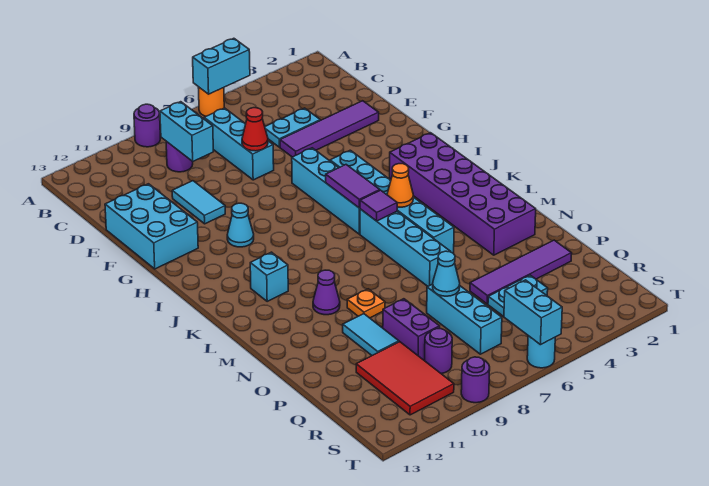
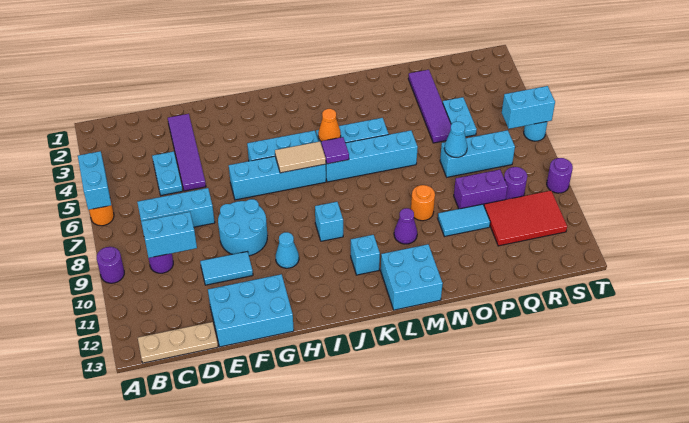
none -> tan plate B13:D13 level 1
red cone E7 level 2 -> none
none -> cyan round brick F8:G9 level 1
purple brick I2:N3 level 1 -> none
purple tile I6:J6 level 2 -> tan tile I6:J6 level 2
none -> cyan brick J9 level 1
none -> cyan brick L12:M13 level 1
orange plate N9 level 1 -> orange round brick N9 level 1

